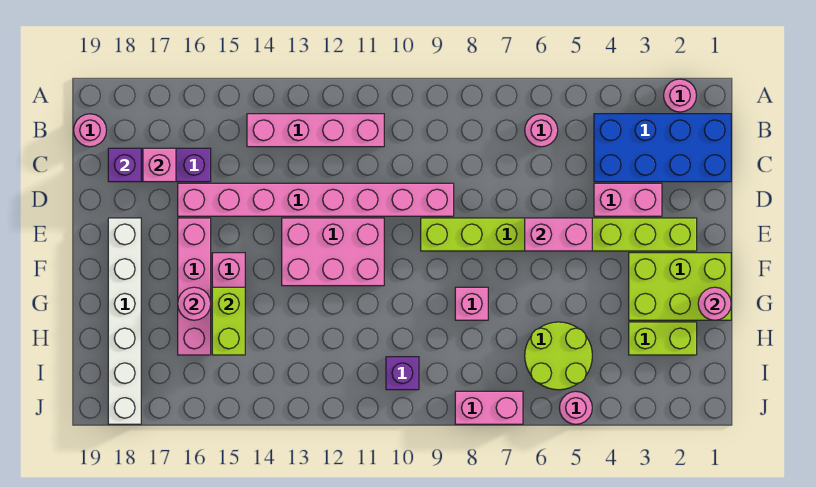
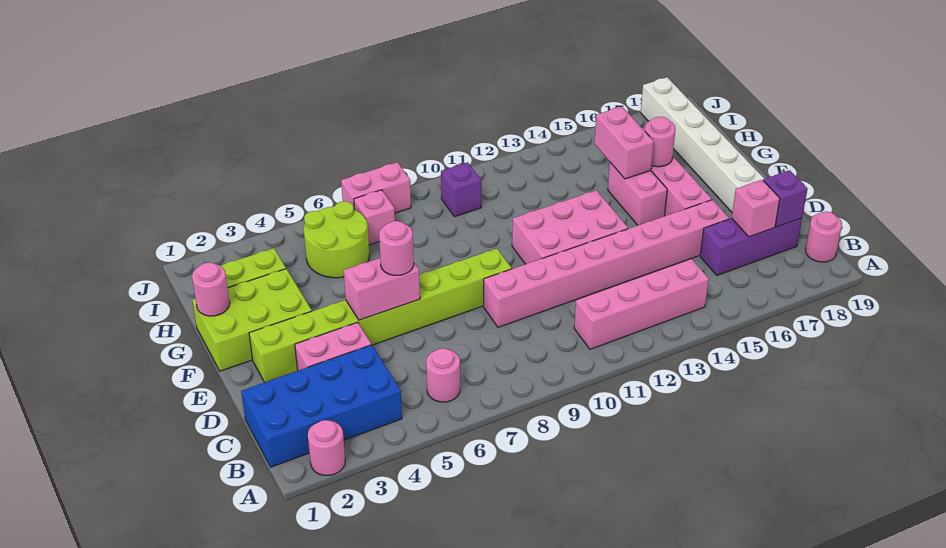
pink brick G8 level 1 -> pink brick I7 level 1
lime brick G15:H15 level 2 -> pink brick G15:H15 level 2
pink round brick J5 level 1 -> pink round brick E6 level 3

